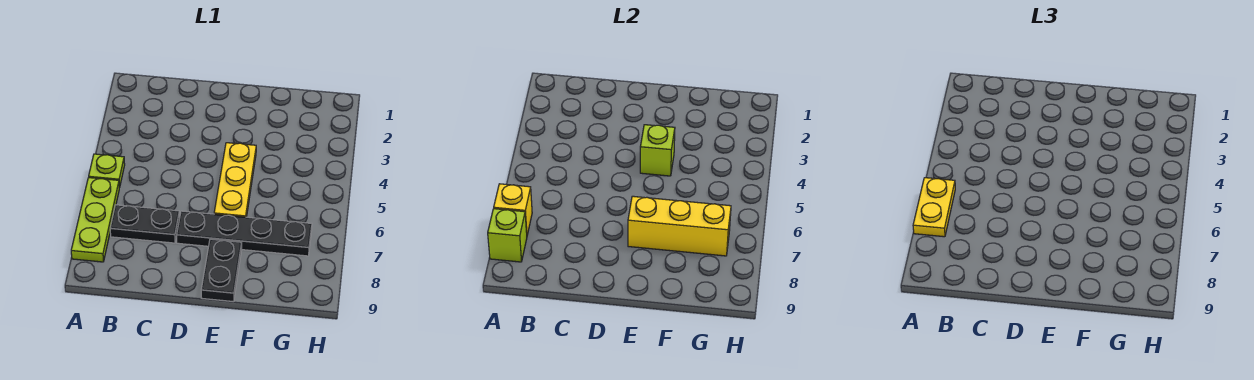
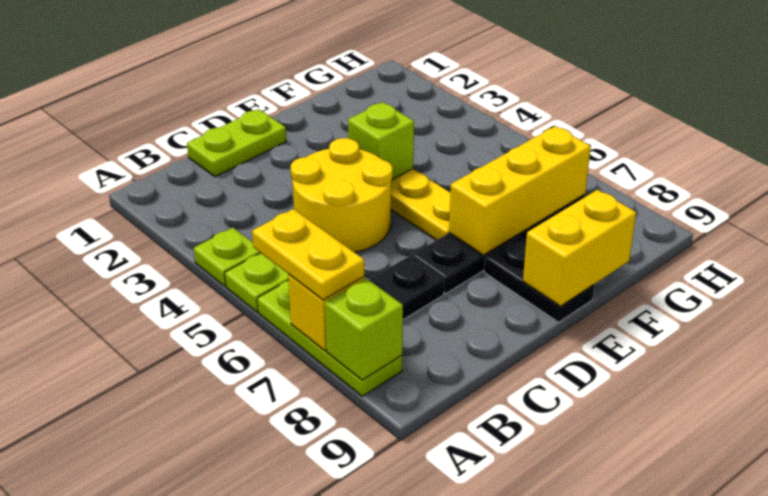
none -> lime plate A4 level 1
none -> lime plate C1:D1 level 1
none -> yellow round brick C4:D5 level 1
none -> yellow brick E9:F9 level 2

